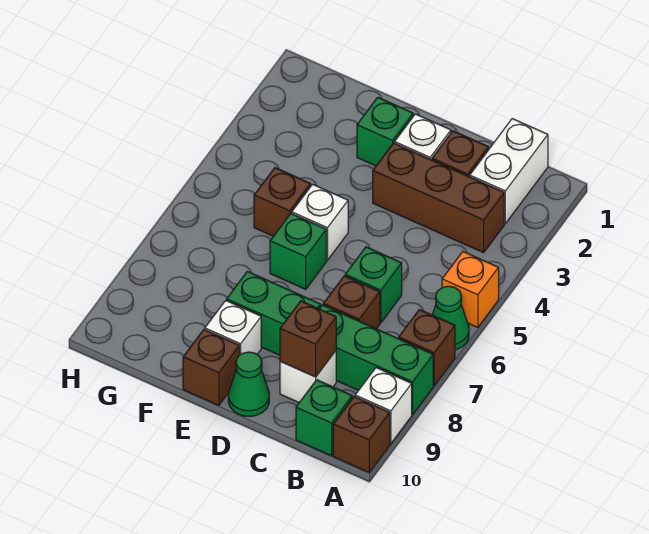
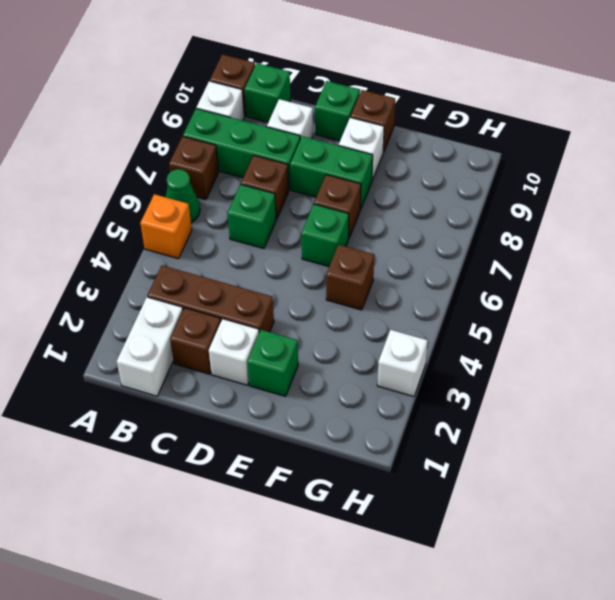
brown brick C9 level 2 -> brown brick E7 level 1
green cone D10 level 1 -> green brick D10 level 1
white brick E5 level 1 -> white brick H3 level 1

